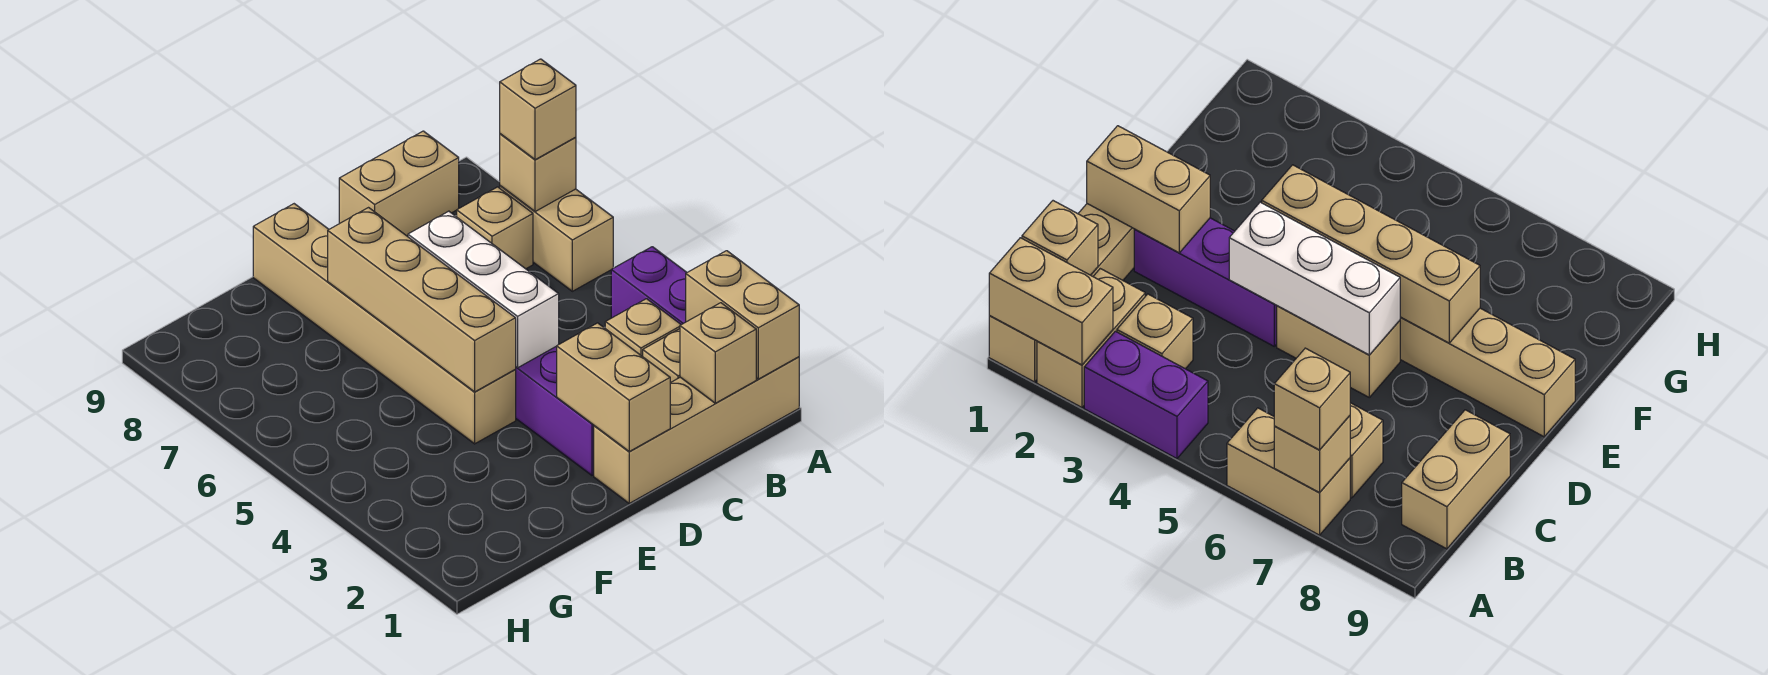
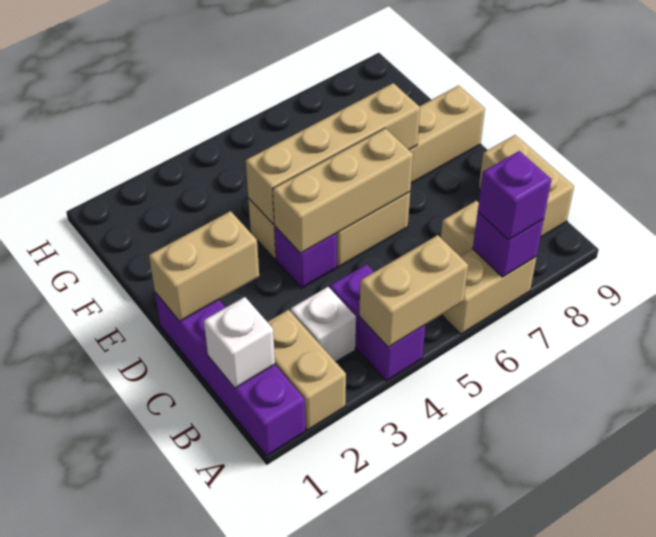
tan brick A1:D1 level 1 -> purple brick A1:D1 level 1
tan brick A1:A2 level 2 -> tan brick A4:A5 level 2
purple brick A3:A4 level 1 -> purple brick A4:B4 level 1
tan brick A7 level 2 -> purple brick A7 level 2
tan brick A7 level 3 -> purple brick A7 level 3
tan brick B1 level 2 -> white brick B1 level 2
tan brick B3 level 1 -> white brick B3 level 1
purple brick D2:D4 level 1 -> purple brick D4 level 1
white brick D4:D6 level 2 -> tan brick D4:D6 level 2

